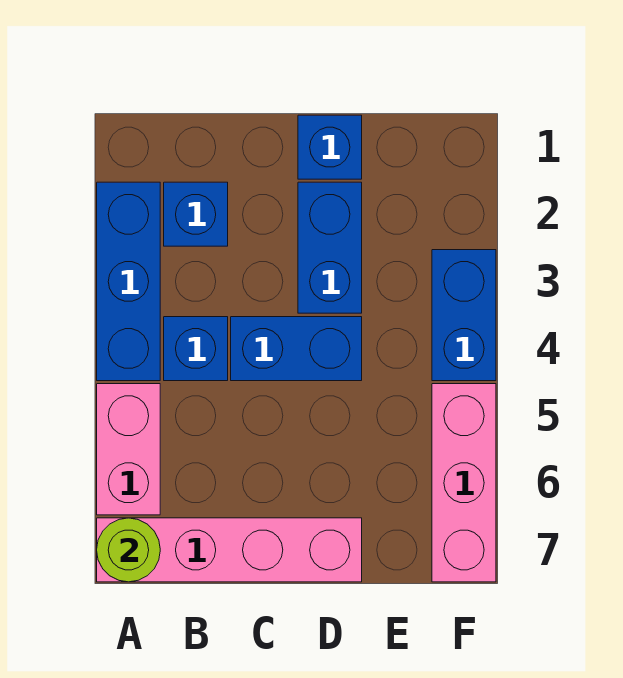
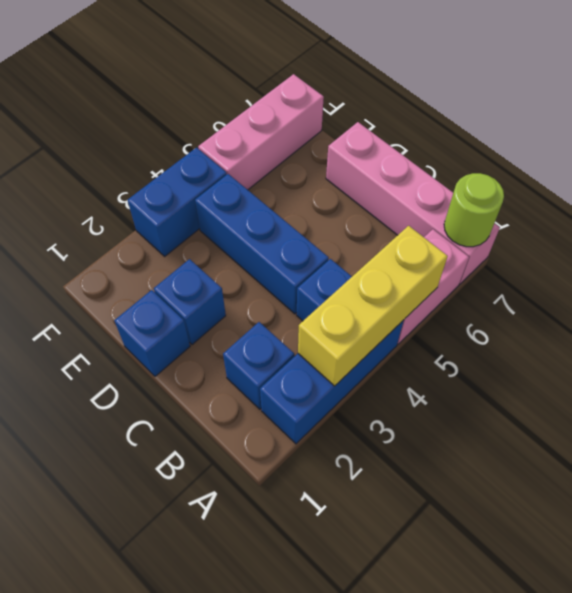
none -> yellow brick A3:A5 level 2
blue brick C4:D4 level 1 -> blue brick C4:E4 level 1
blue brick D2:D3 level 1 -> blue brick D2 level 1

